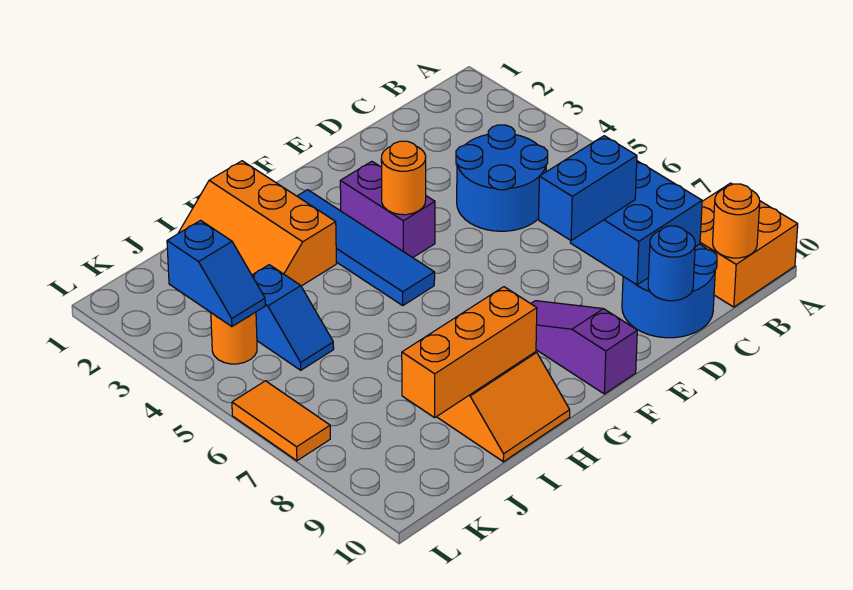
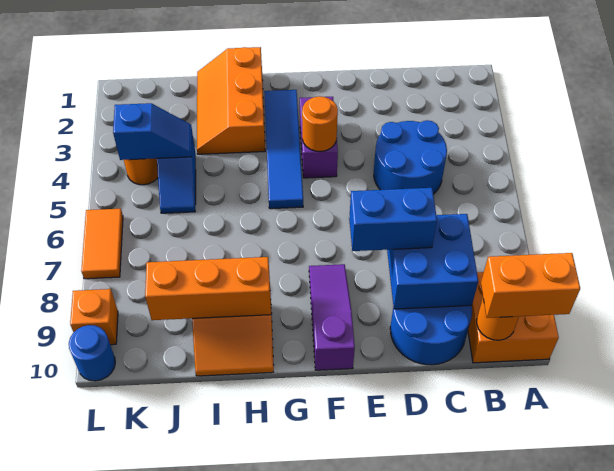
none -> orange brick A10:B10 level 3
blue round brick D10 level 2 -> blue round brick L10 level 1
blue slope K3:K4 level 2 top 3 -> blue slope J4:K4 level 2 top K
none -> orange brick L9 level 1

